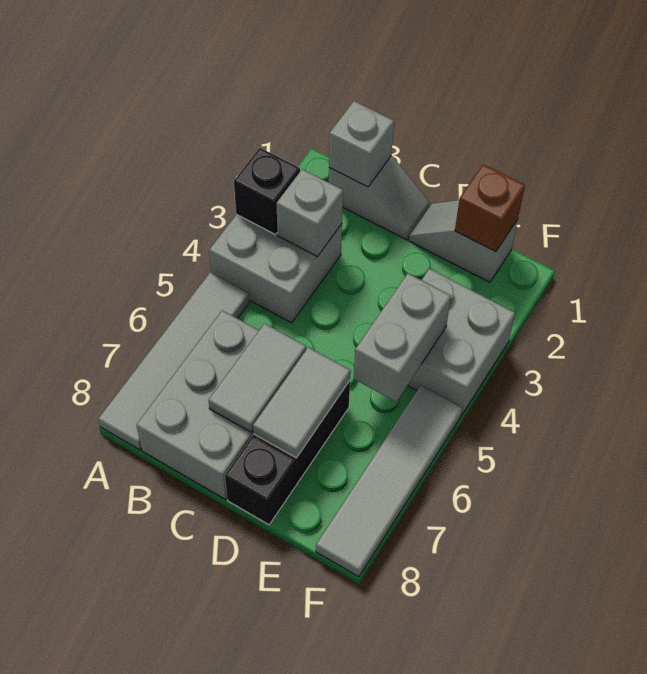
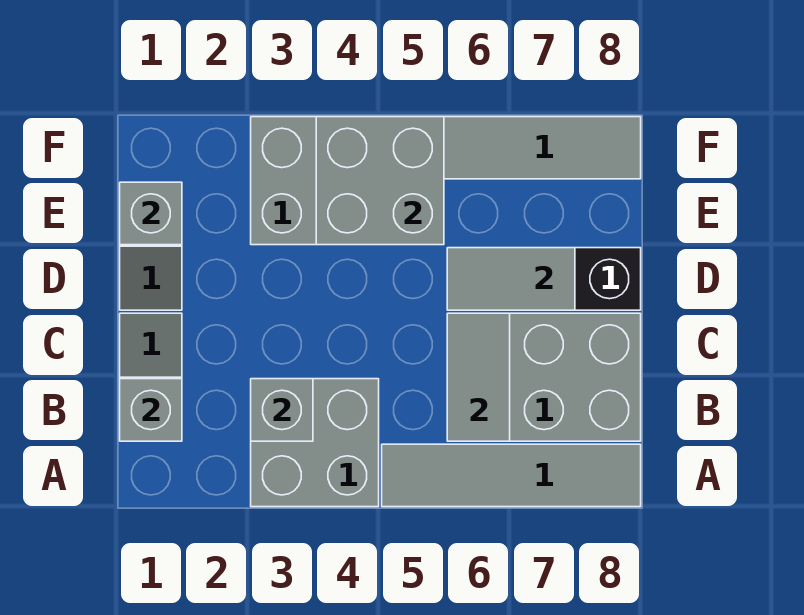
black brick A3 level 2 -> none
grey tile C6:C7 level 2 -> grey tile B6:C6 level 2
brown brick E1 level 2 -> grey brick E1 level 2
grey brick E4:E5 level 2 -> grey brick E4:F5 level 2

